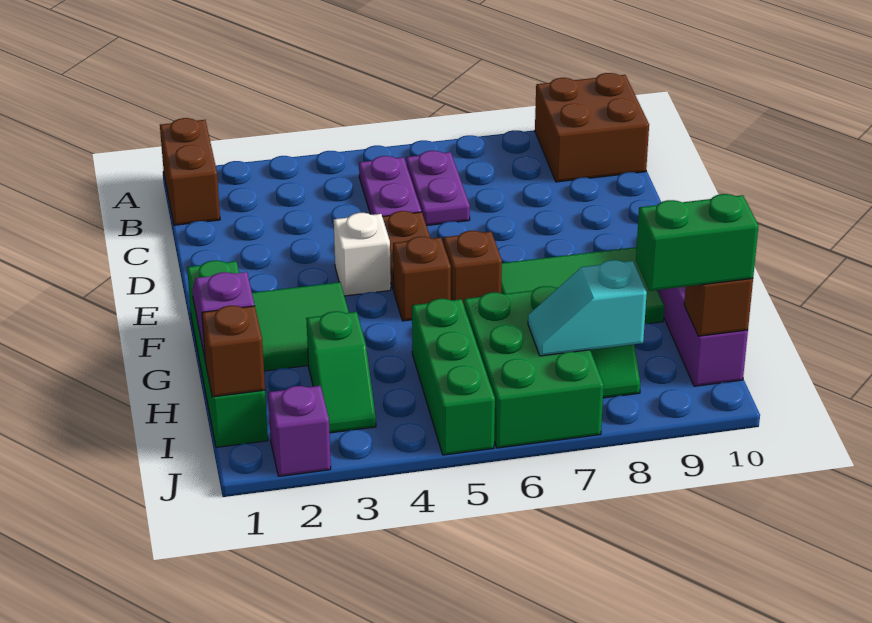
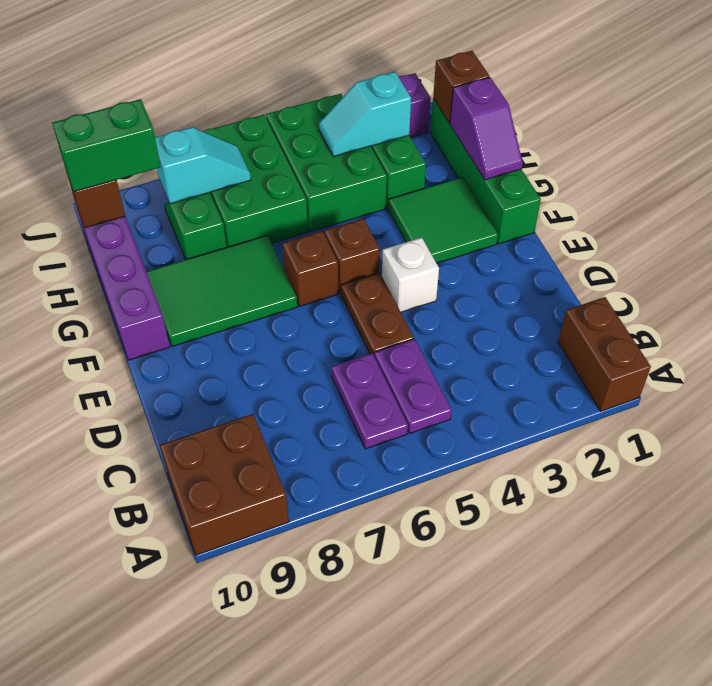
green brick H5:J5 level 1 -> green brick H4:J5 level 1
none -> cyan slope I3:I4 level 2 top 3

